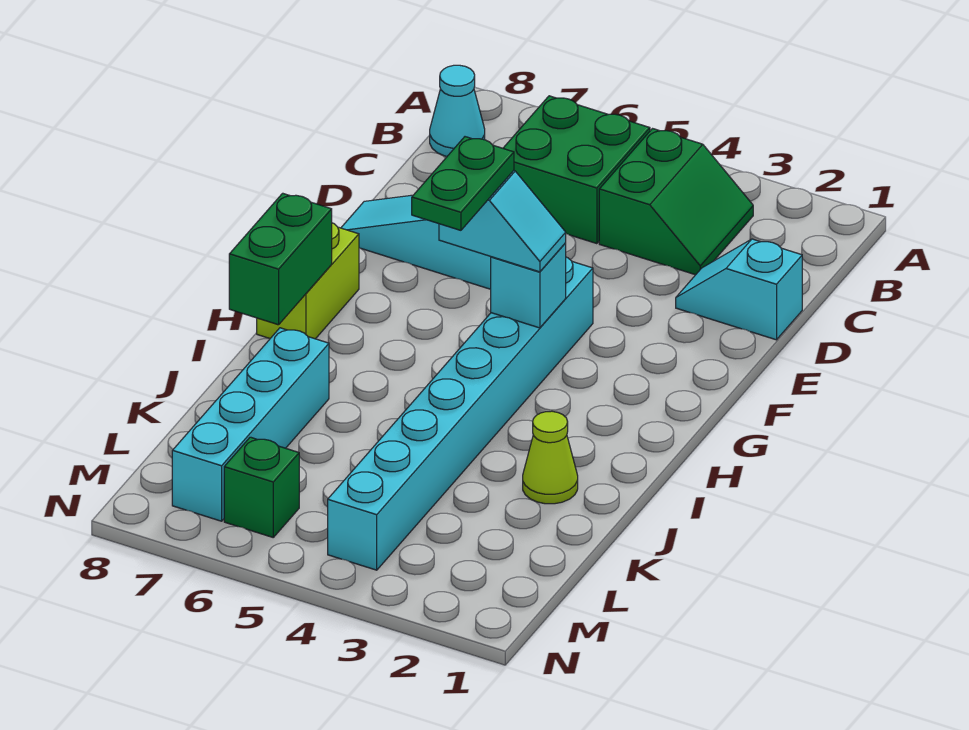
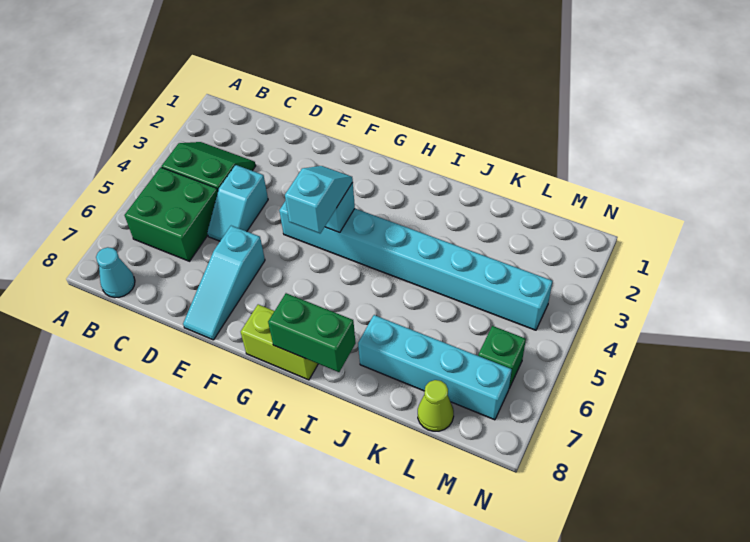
cyan slope D1:D2 level 1 top 1 -> cyan slope D4:D5 level 1 top 4
green plate G5:H5 level 4 -> none
lime cone J2 level 1 -> lime cone L8 level 1

